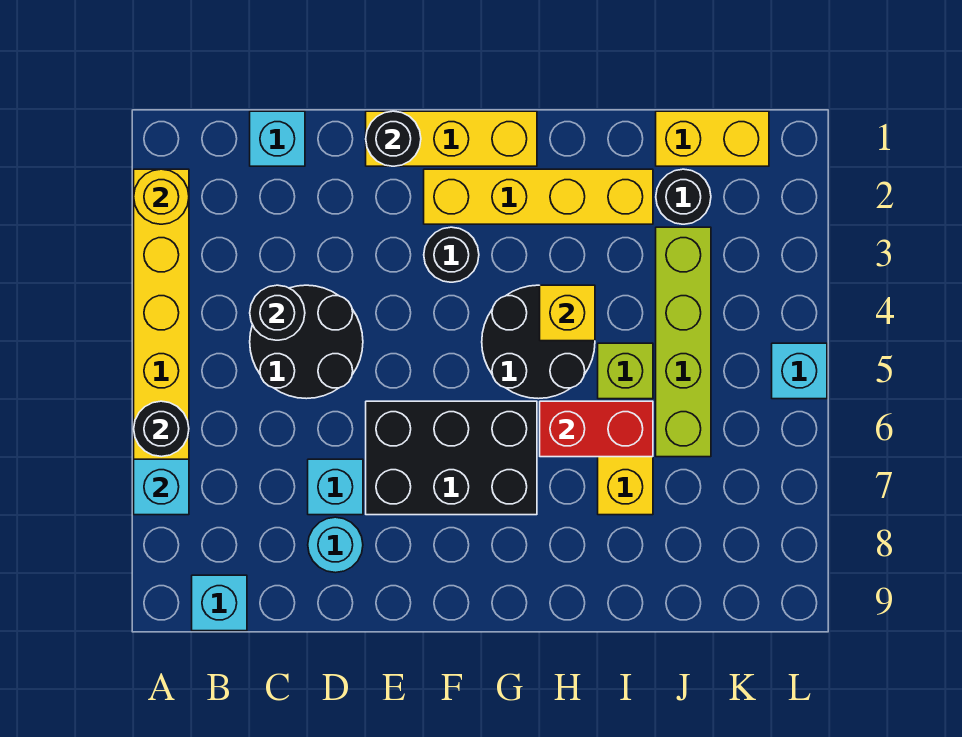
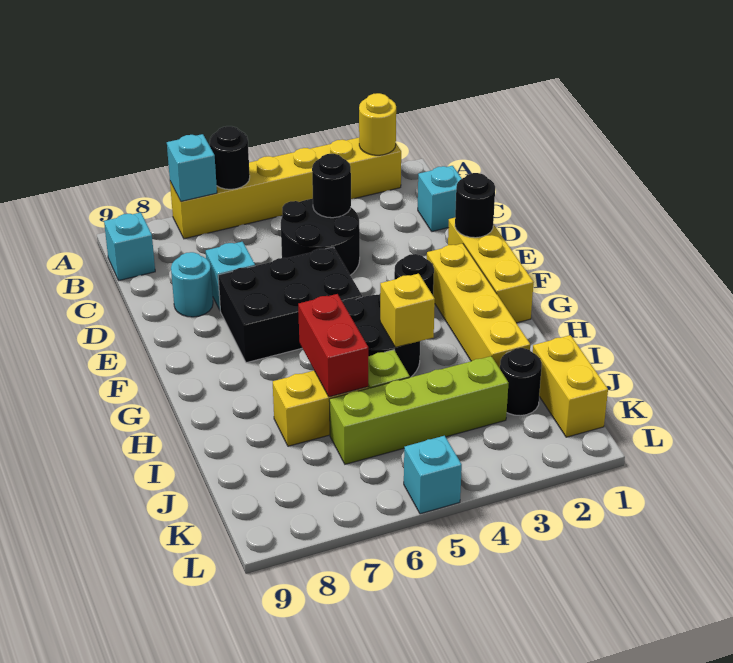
black brick E6:G7 level 1 -> black brick E5:F7 level 1

